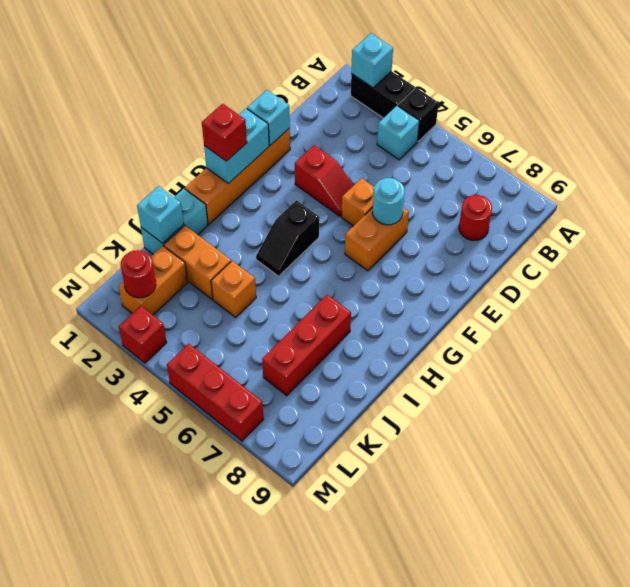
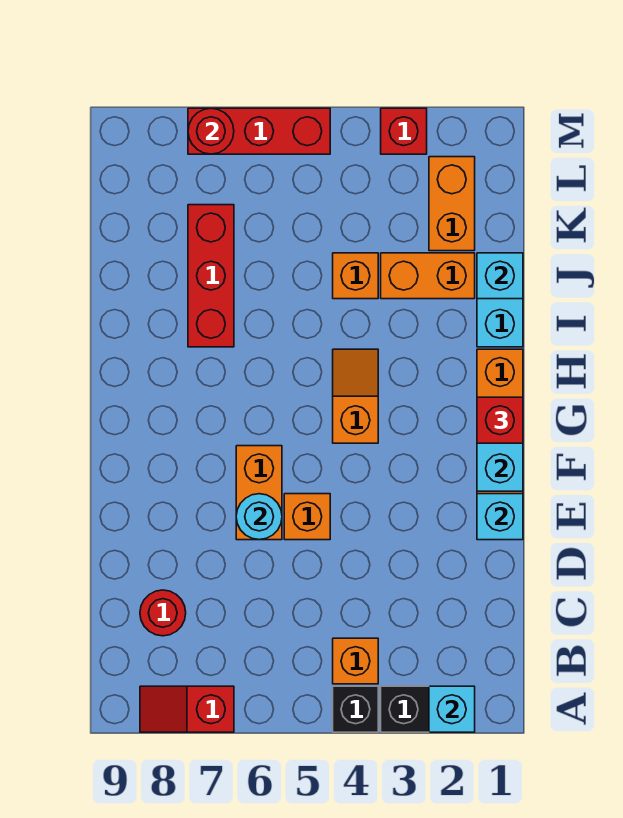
cyan brick B4 level 1 -> orange brick B4 level 1
red slope E3:E4 level 1 top 3 -> red slope A7:A8 level 1 top 7
black slope G4:H4 level 1 top G -> orange slope G4:H4 level 1 top G
red round brick L2 level 2 -> red round brick M7 level 2

